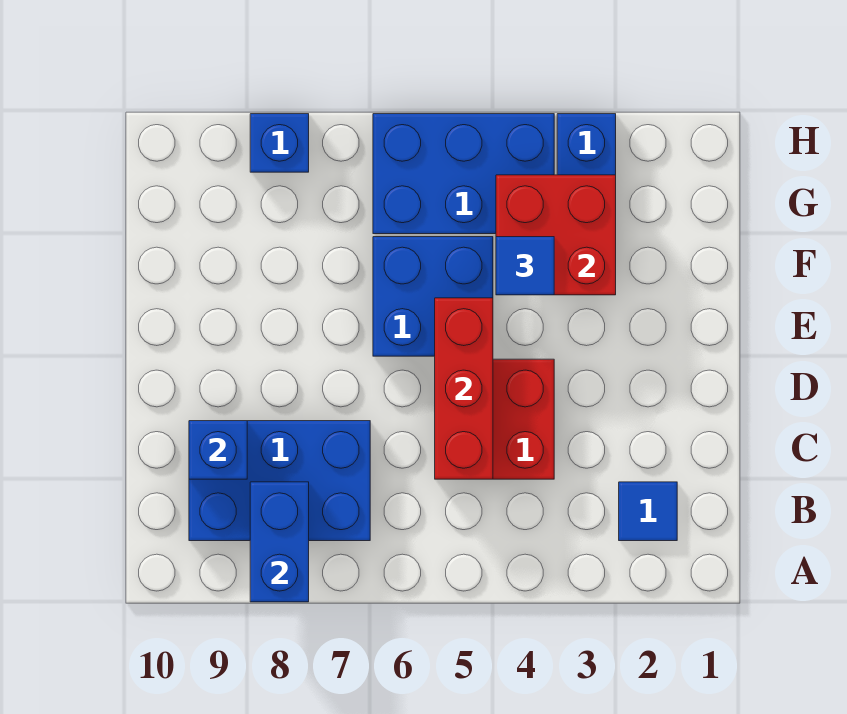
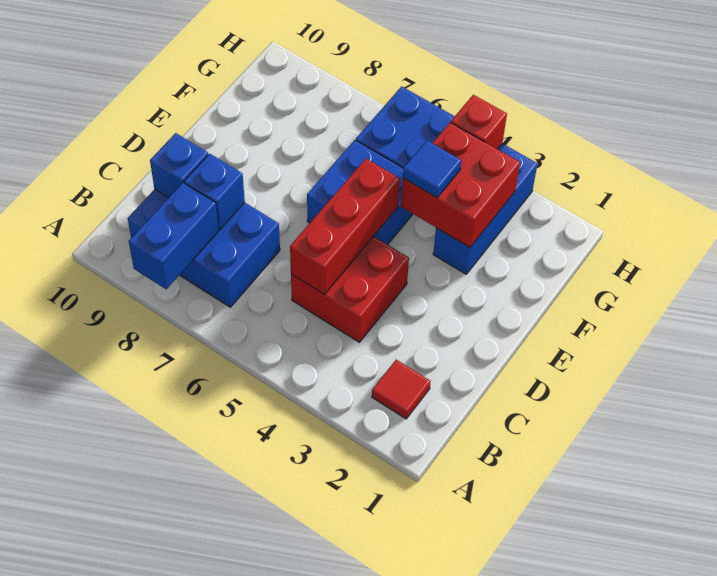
blue tile B2 level 1 -> red tile B2 level 1
none -> red brick H4 level 2
blue brick H8 level 1 -> blue brick C8 level 2

